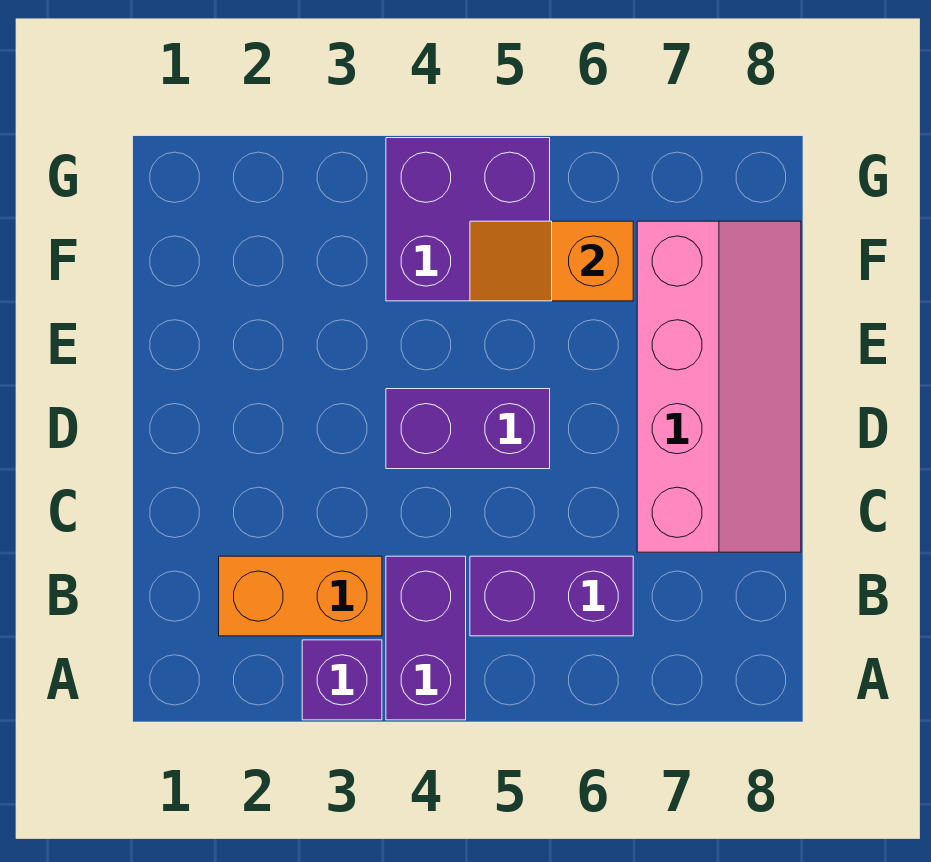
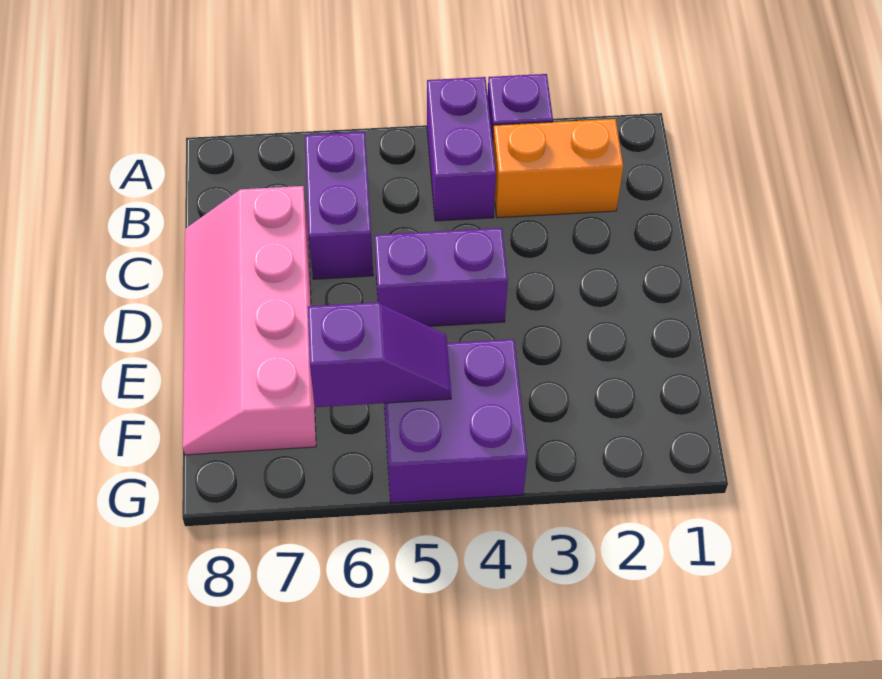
purple brick B5:B6 level 1 -> purple brick B6:C6 level 1
orange slope F5:F6 level 2 top 6 -> purple slope F5:F6 level 2 top 6

